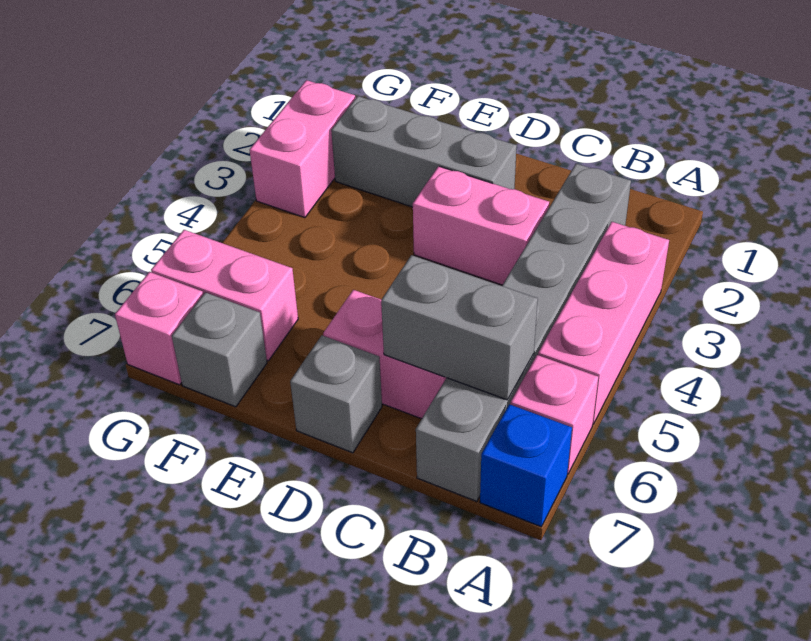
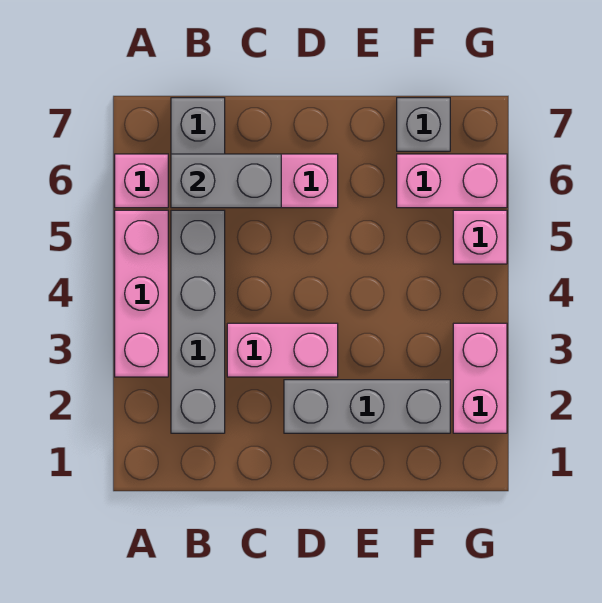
blue brick A7 level 1 -> none
grey brick D7 level 1 -> none
pink brick G7 level 1 -> pink brick G5 level 1

